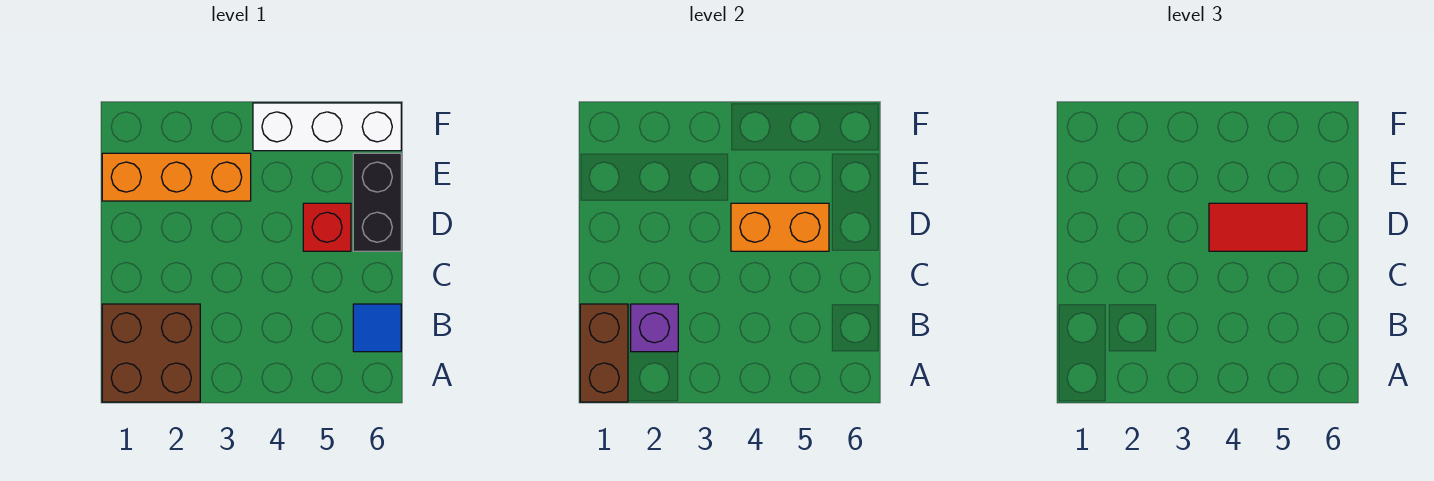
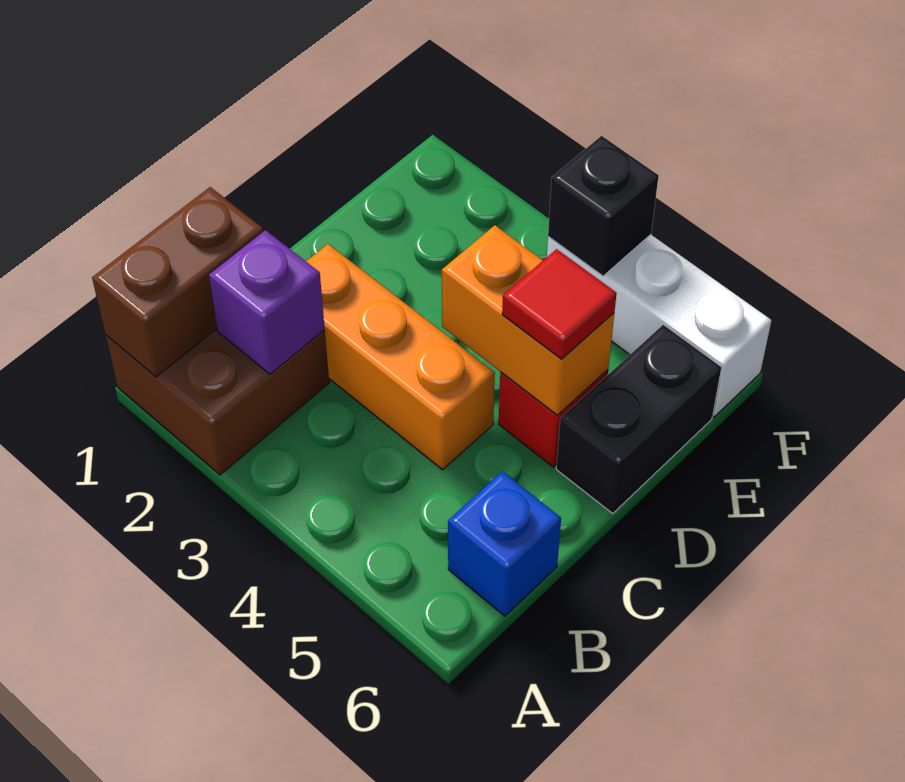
blue tile B6 level 1 -> blue brick B6 level 1
red tile D4:D5 level 3 -> red tile D5 level 3
orange brick E1:E3 level 1 -> orange brick C2:C4 level 1
none -> black brick F4 level 2

